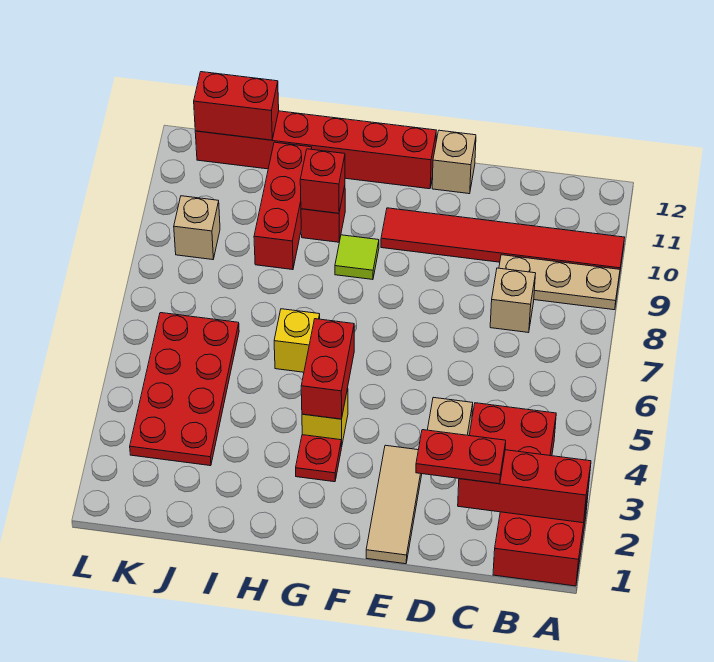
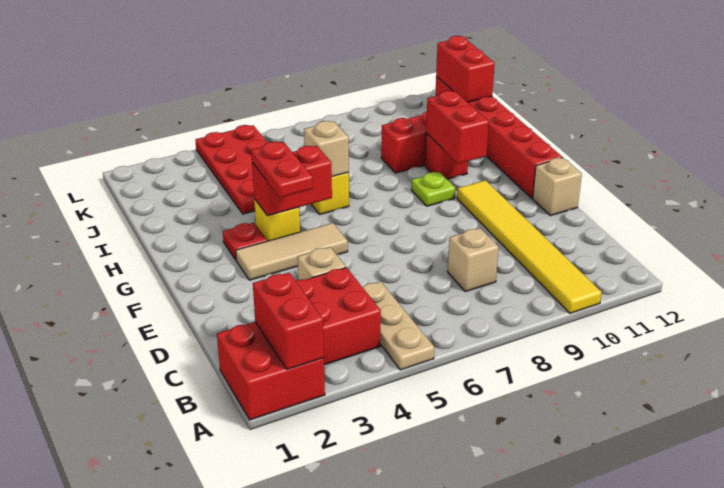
red brick A2:C2 level 2 -> red brick A2:B2 level 2
tan plate A9:C9 level 1 -> tan plate A5:C5 level 1
red tile A10:F10 level 1 -> yellow tile A10:F10 level 1
red plate C2:D2 level 3 -> red plate F4:G4 level 3
tan tile E1:E3 level 1 -> tan tile F3:F5 level 1
lime tile G9 level 1 -> lime plate G9 level 1
red brick H10 level 2 -> red brick G10:H10 level 2
red plate J3:K6 level 1 -> red plate I4:L5 level 1
tan brick K9 level 1 -> tan brick H6 level 2

